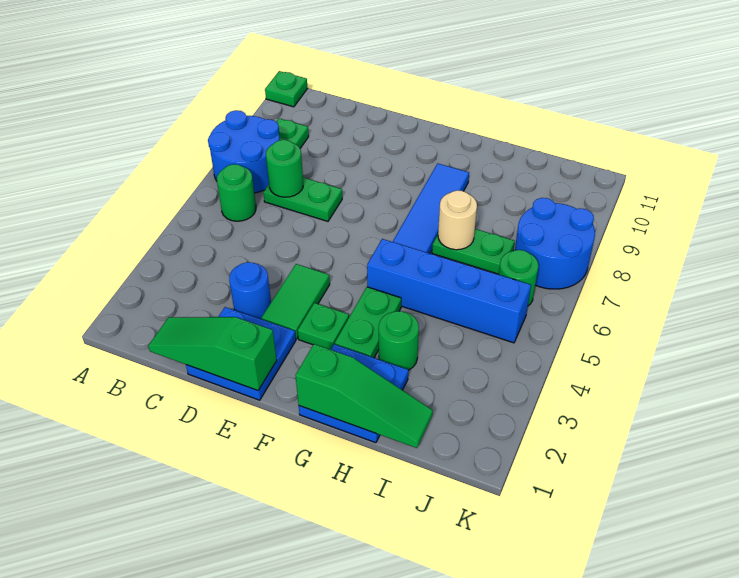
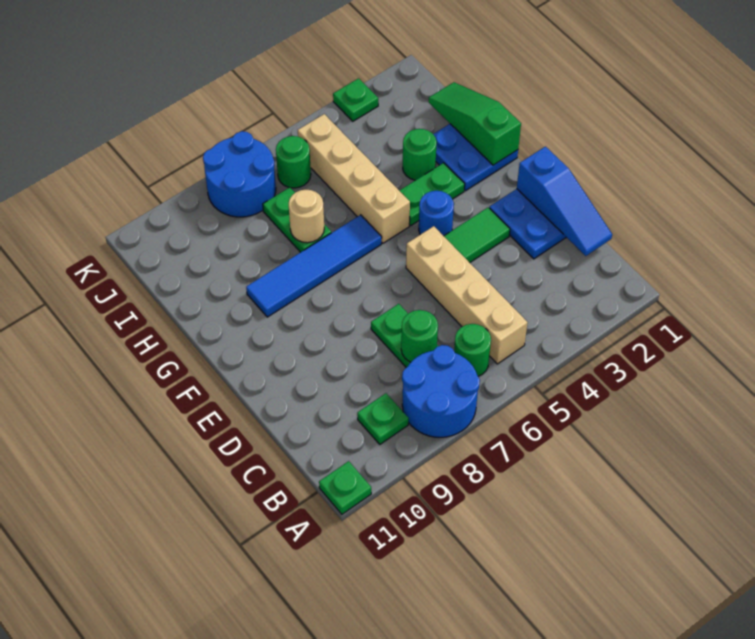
none -> tan brick B5:E5 level 1
green slope C1:E1 level 2 top E -> blue slope C1:E1 level 2 top E
blue round brick D3 level 1 -> blue round brick F4 level 1
green plate F3 level 1 -> green plate K3 level 1
blue brick G5:J5 level 1 -> tan brick G5:J5 level 1

